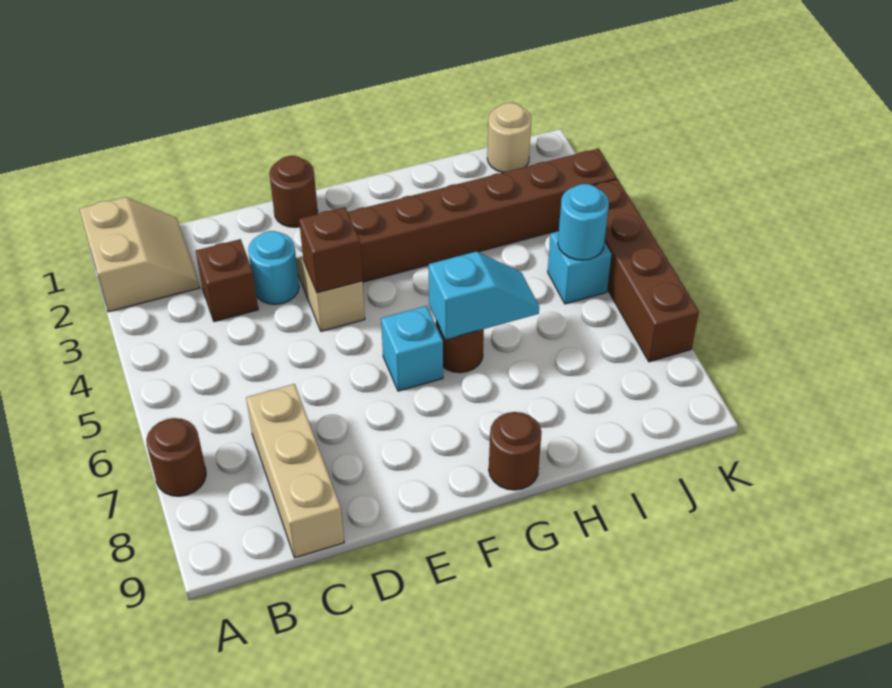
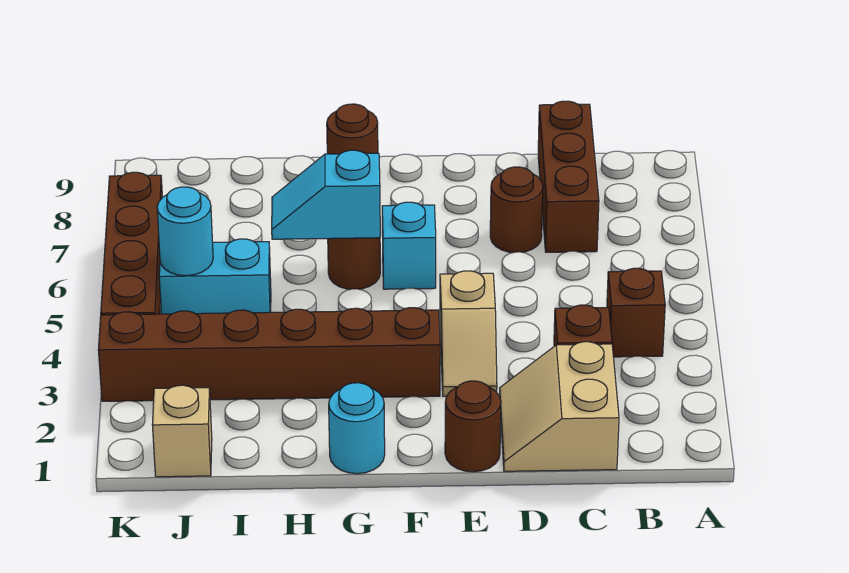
tan slope A1:B2 level 1 top A -> tan slope C1:D2 level 1 top C
brown round brick A7 level 1 -> brown round brick D7 level 1
tan brick C7:C9 level 1 -> brown brick C7:C9 level 1
cyan round brick D3 level 1 -> cyan round brick G1 level 1
brown brick E4 level 2 -> brown brick B4 level 1
tan round brick J1 level 1 -> tan brick J1 level 1
cyan brick J5 level 1 -> cyan brick I5:J5 level 1

